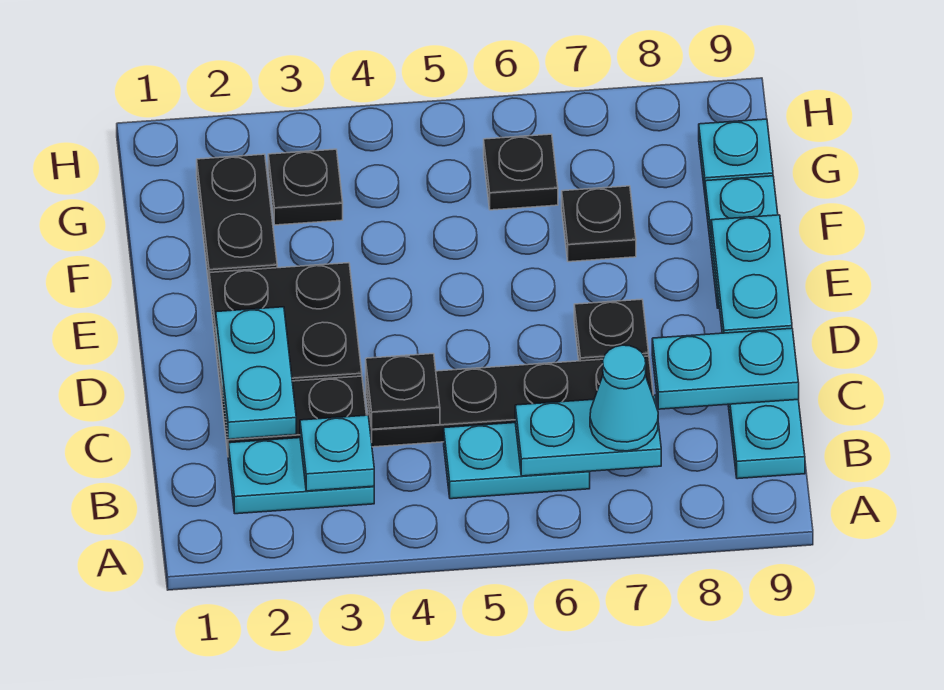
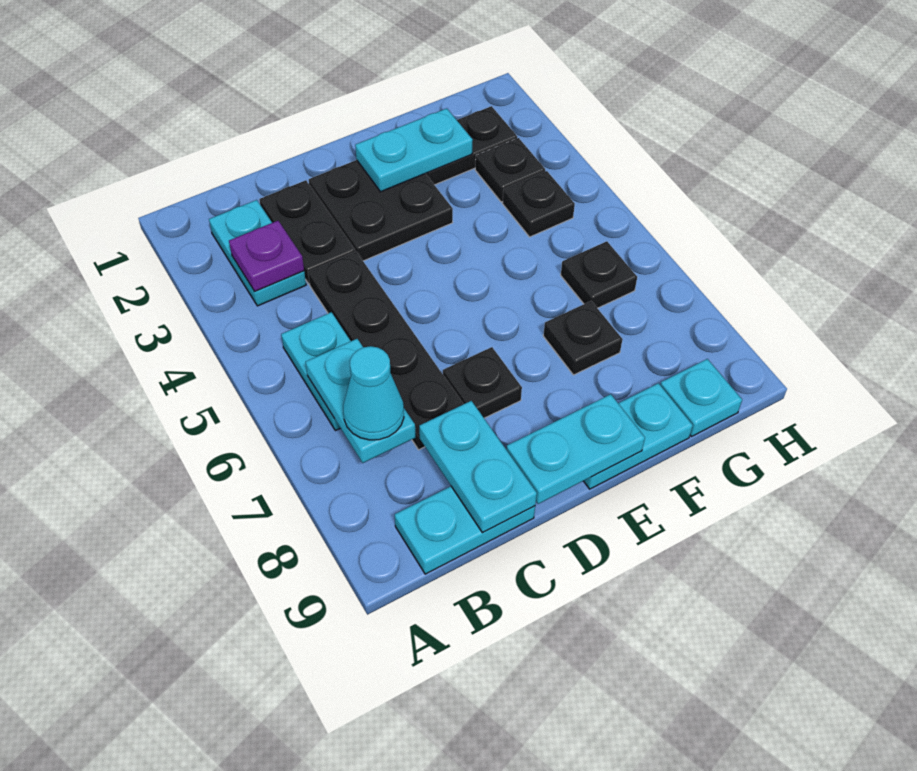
cyan plate B3 level 2 -> purple plate B3 level 2
cyan plate C2:D2 level 2 -> cyan plate E2:F2 level 2
black plate C4 level 2 -> black plate G4 level 1

